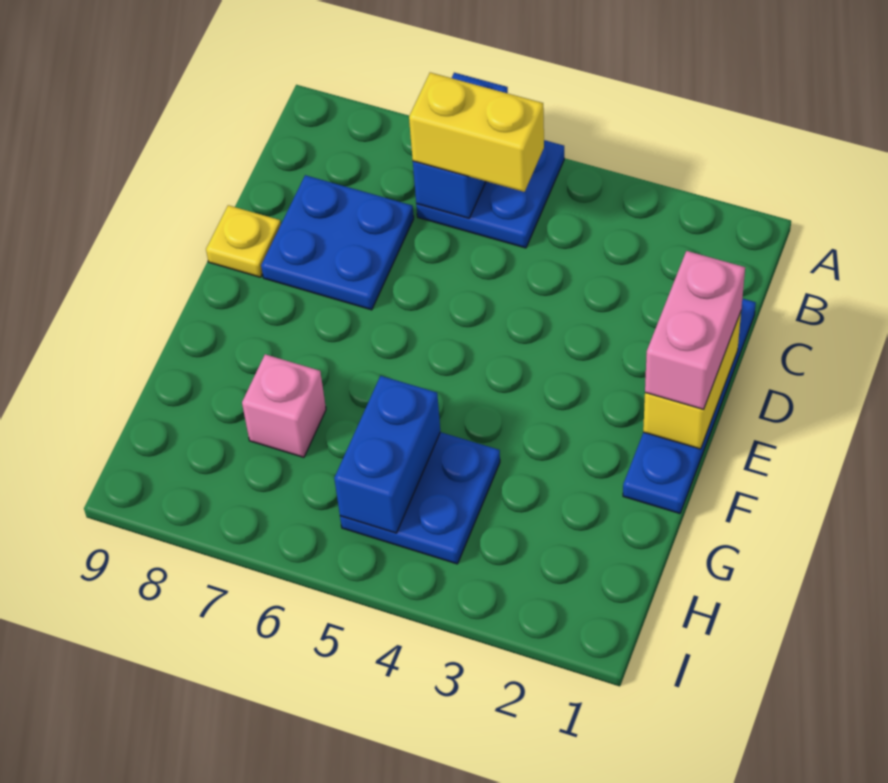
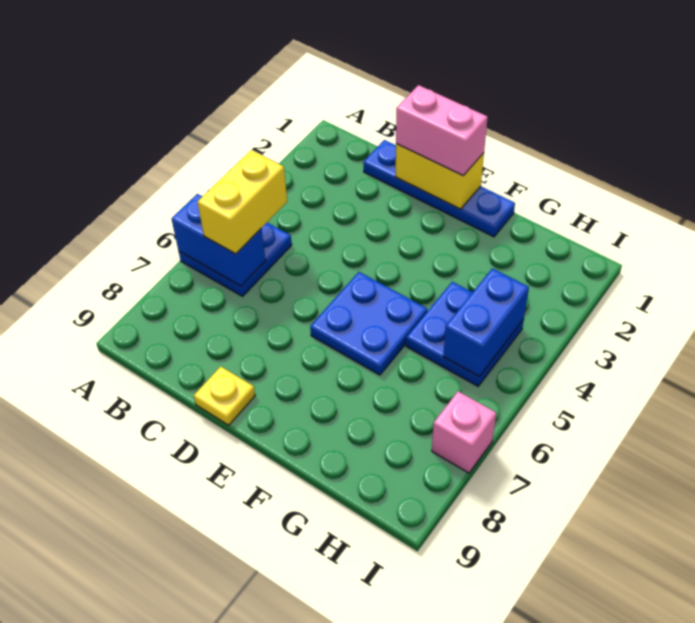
blue plate C7:D8 level 1 -> blue plate E5:F6 level 1
blue brick G5:H5 level 2 -> blue brick H4:H5 level 2
pink brick G7 level 1 -> pink brick I7 level 1

